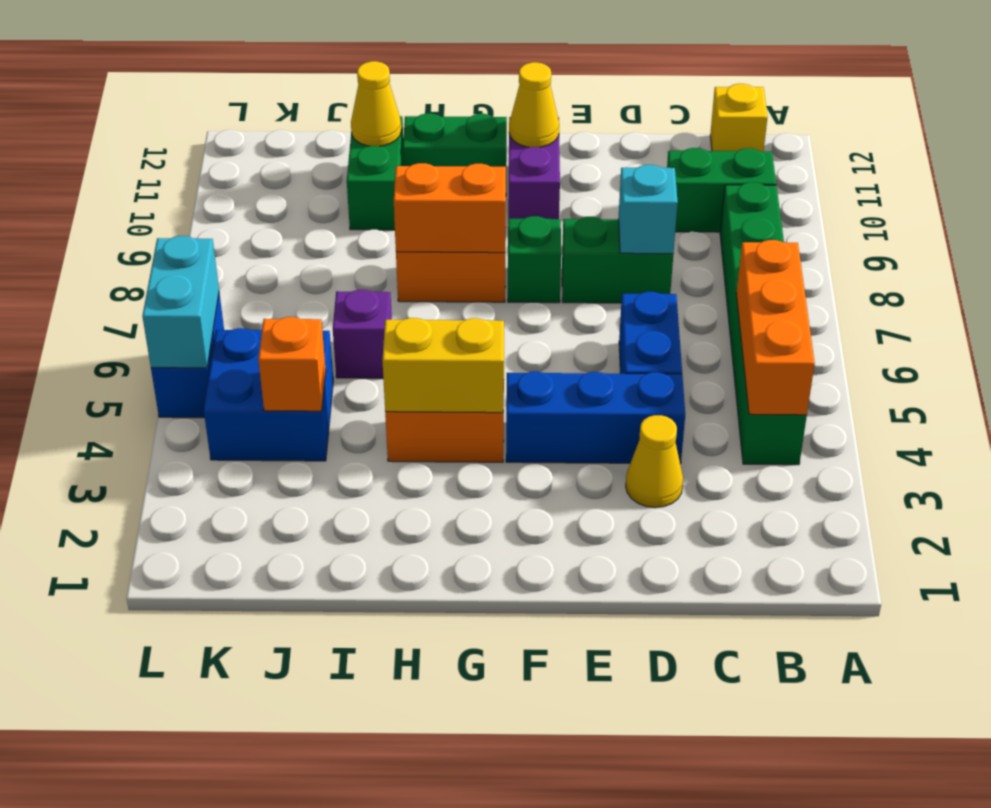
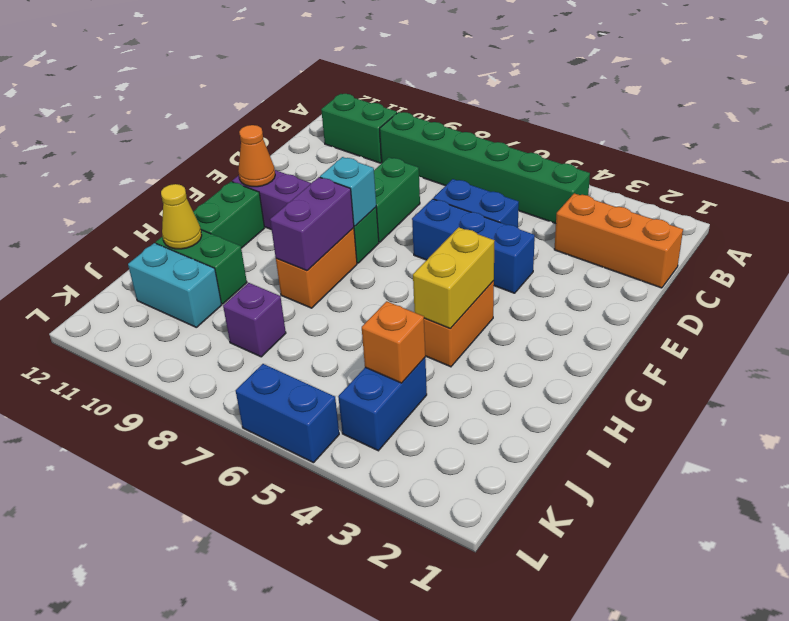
orange brick B4:B6 level 2 -> orange brick C1:C3 level 1
green brick B10:C10 level 1 -> green brick B10:B11 level 1
yellow brick B12 level 1 -> none
yellow cone D3 level 1 -> none
blue brick D4:F4 level 1 -> blue brick E4:E6 level 1
cyan brick D8 level 2 -> cyan brick F8 level 2
yellow cone F11 level 2 -> orange cone F11 level 2
orange brick G8:H8 level 2 -> purple brick G8:H8 level 2
purple brick I6 level 1 -> purple brick J8 level 1
blue brick J4:K5 level 1 -> blue brick J4:K4 level 1
cyan brick L5:L6 level 2 -> cyan brick J10:J11 level 1

